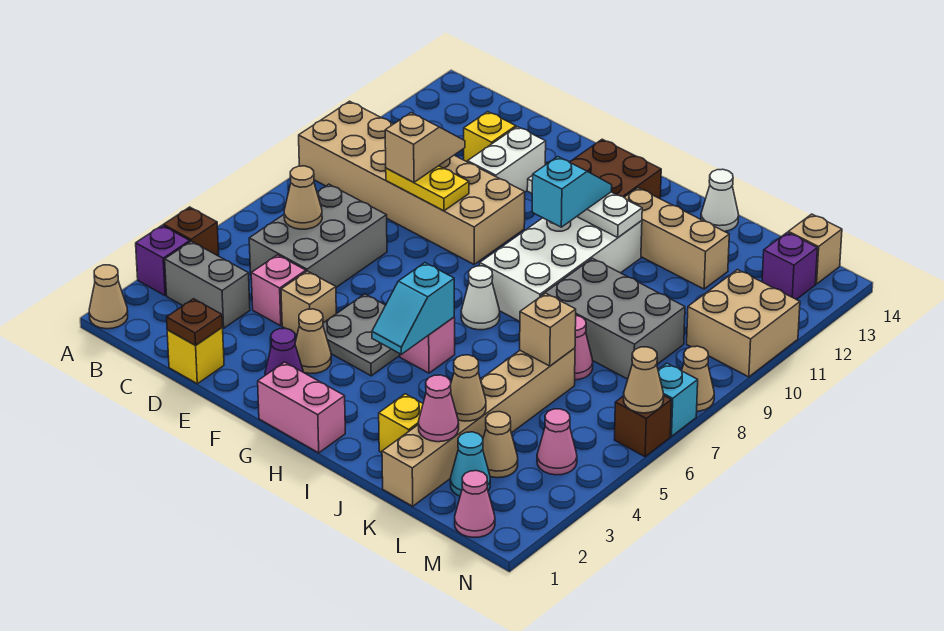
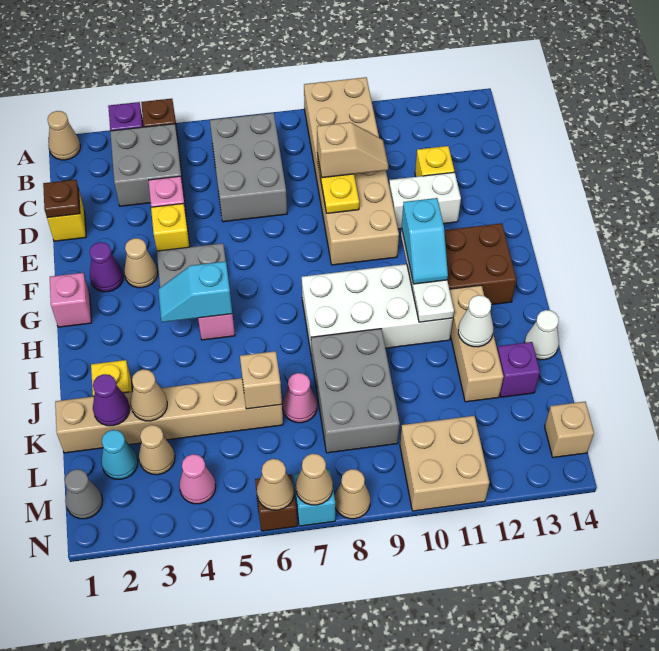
grey brick B3:C3 level 1 -> grey brick B3:C4 level 1
grey brick C5:D7 level 1 -> grey brick B6:D7 level 1
tan cone C6 level 2 -> tan cone N7 level 2
tan brick E4 level 1 -> yellow brick E4 level 1
pink brick G1:H1 level 1 -> pink brick G1 level 1
white cone H7 level 1 -> white cone J12 level 2
cyan slope H10:H11 level 3 top 10 -> cyan slope G11:H11 level 3 top G
pink cone K2 level 2 -> purple cone K2 level 2
pink cone M1 level 1 -> grey cone M1 level 1
purple brick M13 level 1 -> purple brick K13 level 1

